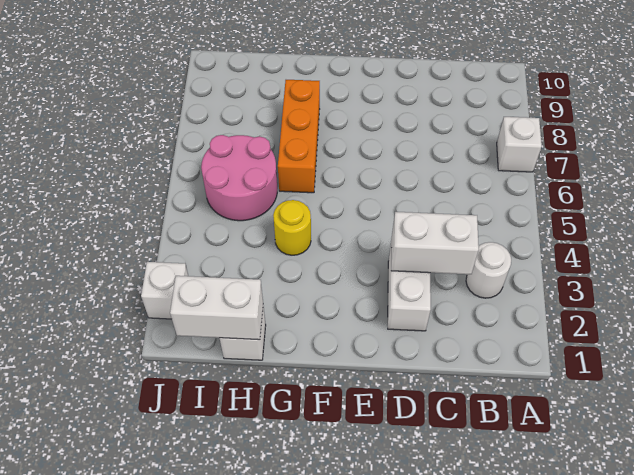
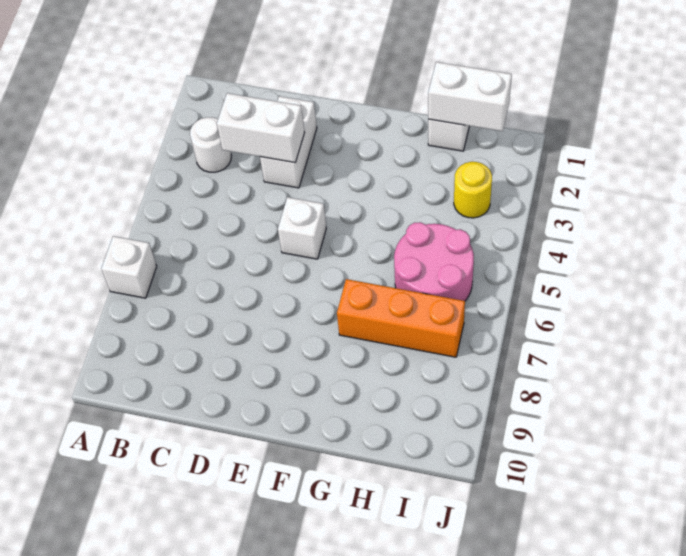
yellow round brick G4 level 1 -> yellow round brick I3 level 1
orange brick G6:G8 level 1 -> orange brick G7:I7 level 1
white brick J2 level 1 -> white brick E5 level 1

